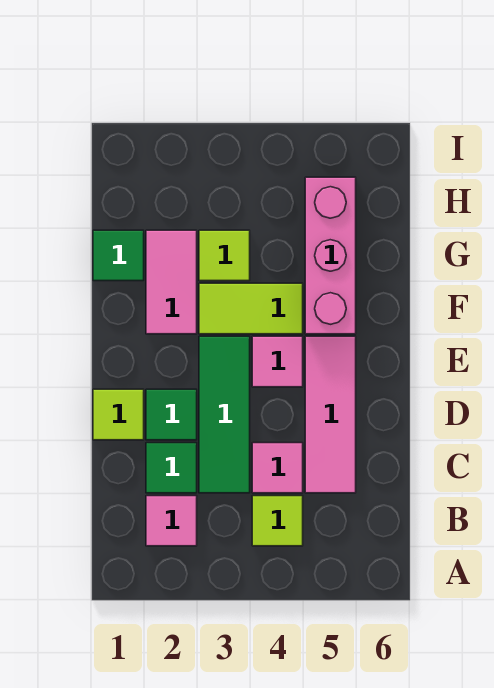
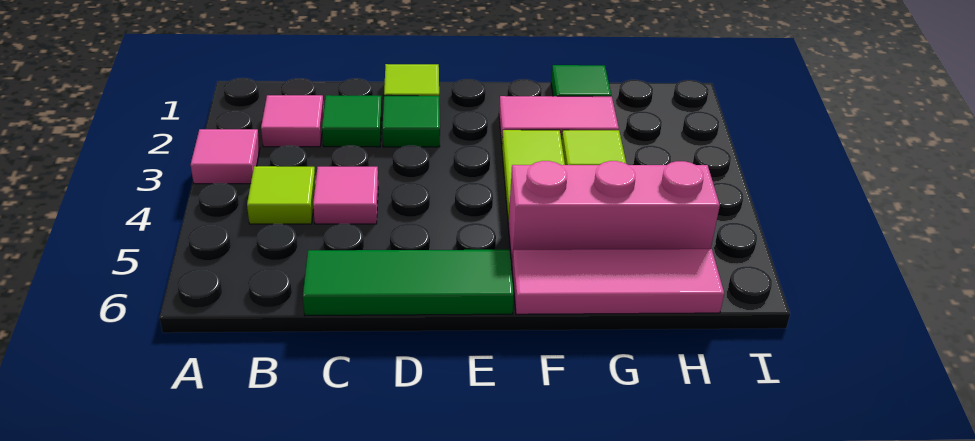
green tile C3:E3 level 1 -> green tile C6:E6 level 1
pink tile C5:E5 level 1 -> pink tile F6:H6 level 1
pink tile E4 level 1 -> pink tile A3 level 1

